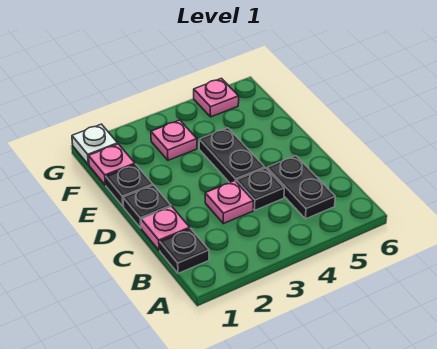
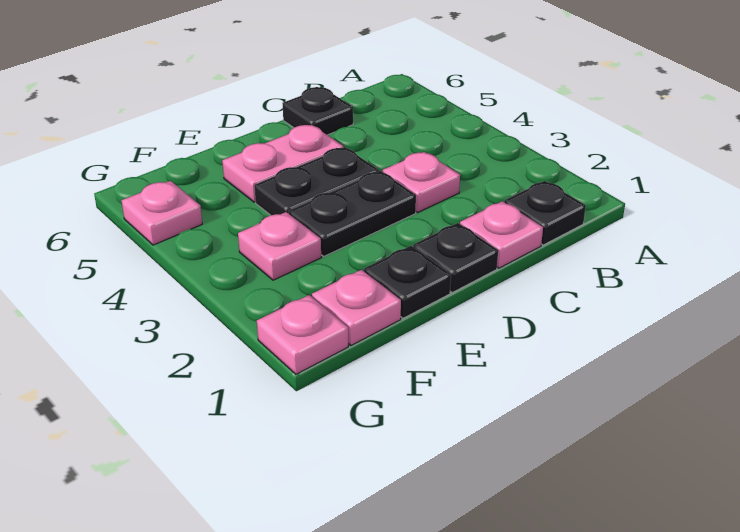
black plate B5:C5 level 1 -> black plate D3:E3 level 1
black plate C4 level 1 -> black plate C6 level 1
none -> pink plate D5:E5 level 1
white plate G1 level 1 -> pink plate G1 level 1

